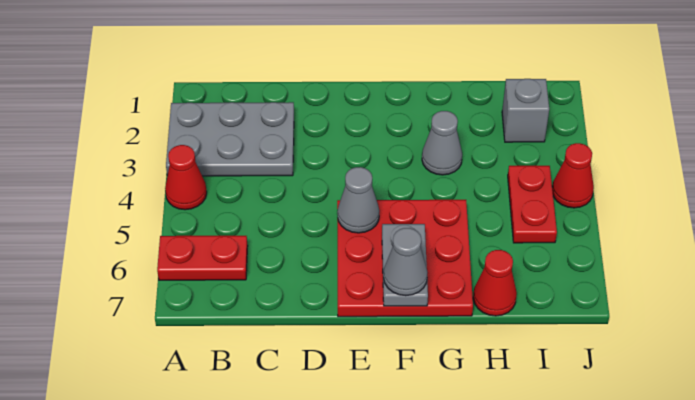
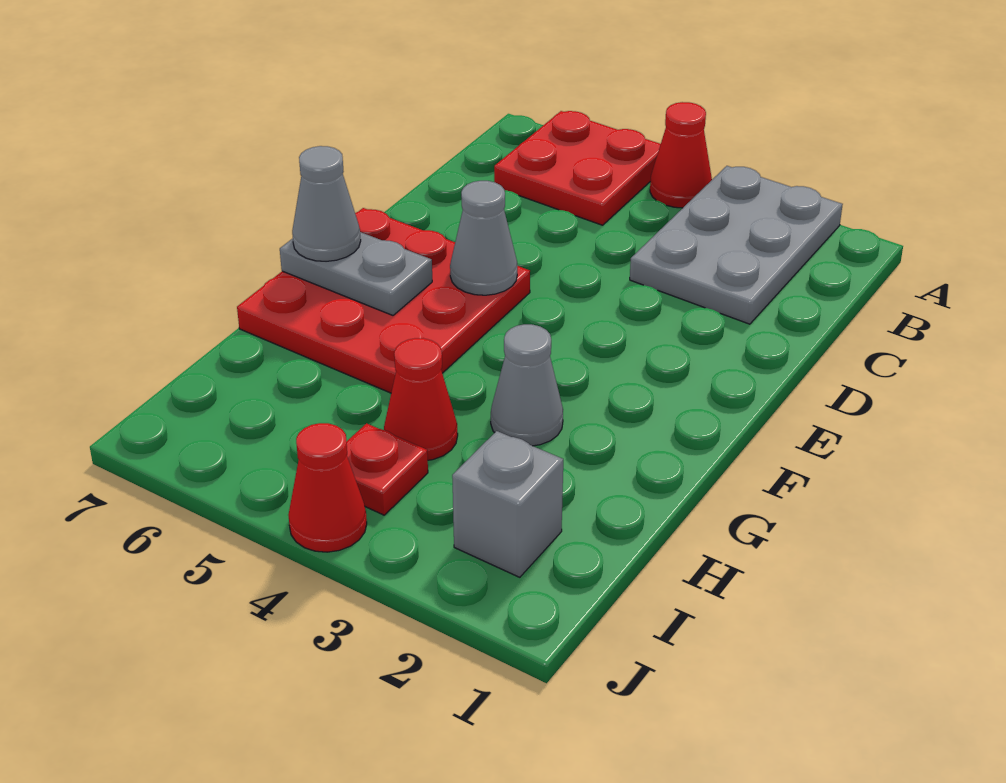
red plate A6:B6 level 1 -> red plate A5:B6 level 1
red cone H7 level 1 -> red cone H4 level 1
red plate I4:I5 level 1 -> red plate I4 level 1

